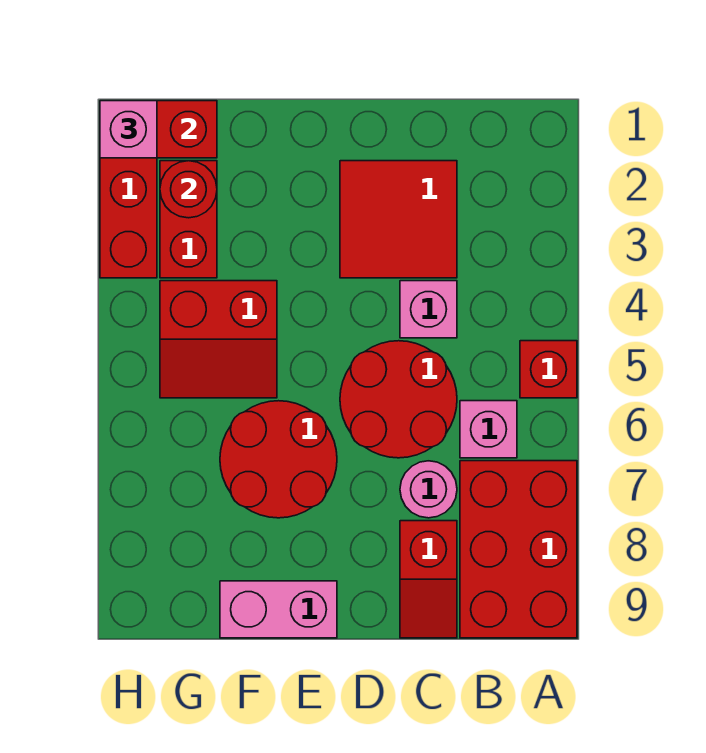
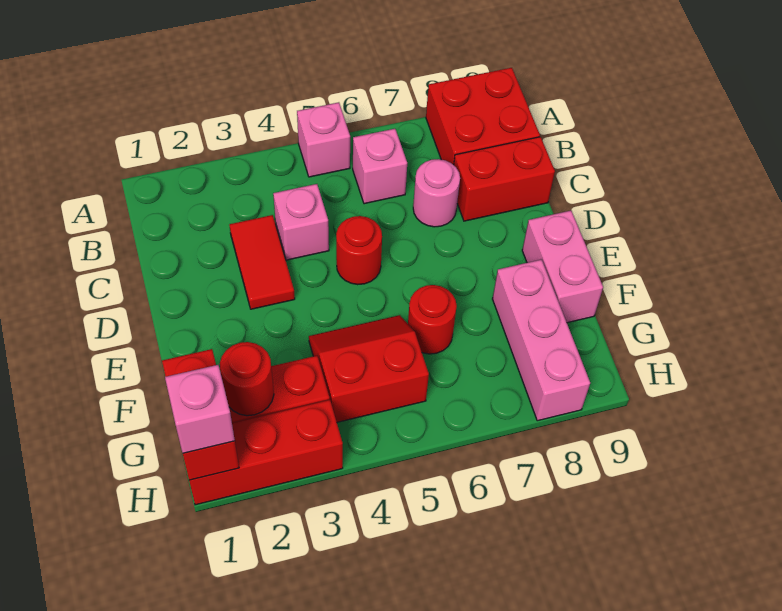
red brick A5 level 1 -> pink brick A5 level 1
red brick A7:B9 level 1 -> red brick A8:B9 level 1
red tile C2:D3 level 1 -> red tile C3:D3 level 1
red round brick C5:D6 level 1 -> red round brick D5 level 1
red slope C8:C9 level 1 top 8 -> red brick C8:C9 level 1
red round brick E6:F7 level 1 -> red round brick F6 level 1
red slope F4:G5 level 1 top 4 -> red slope F4:G5 level 1 top G
none -> pink brick F8:H8 level 1

